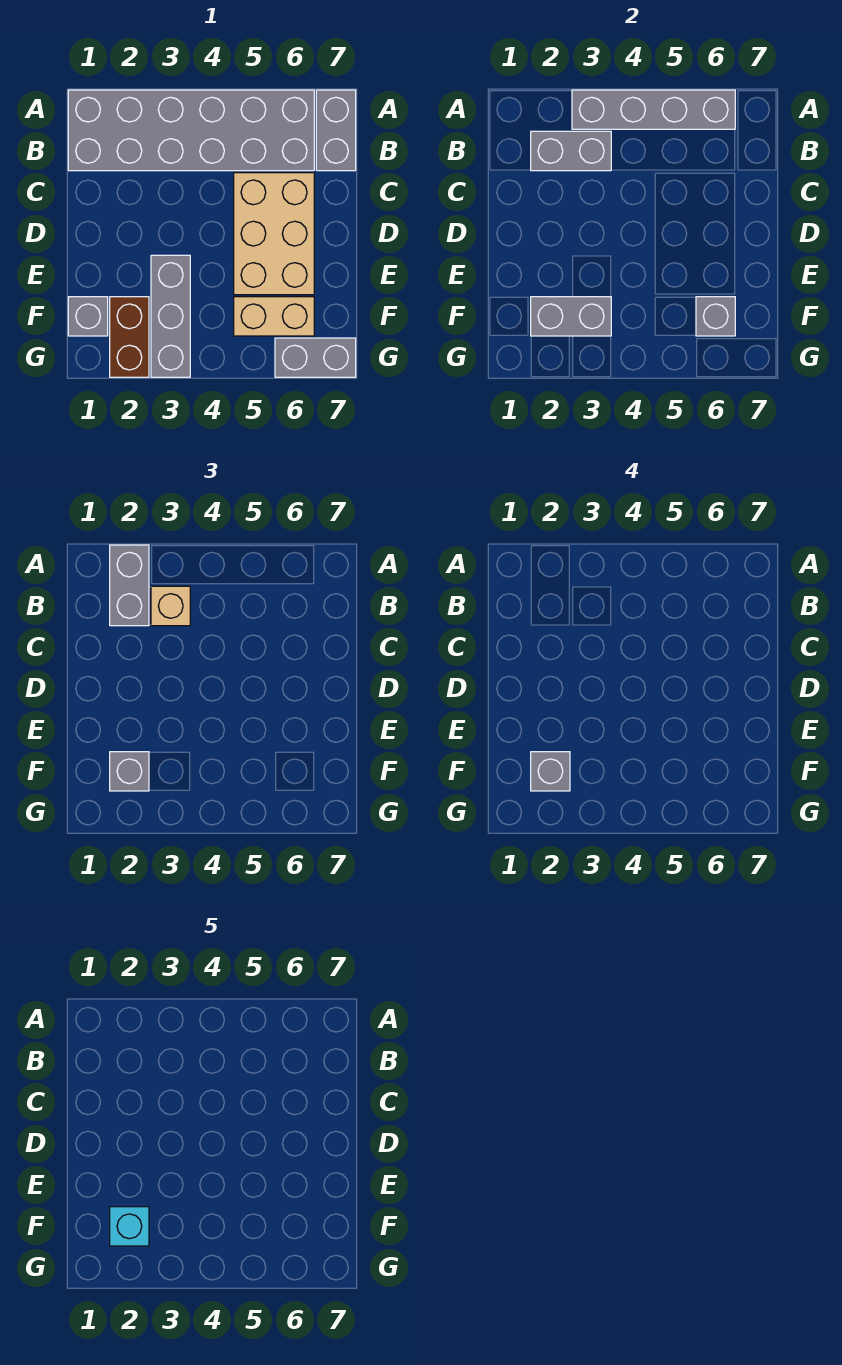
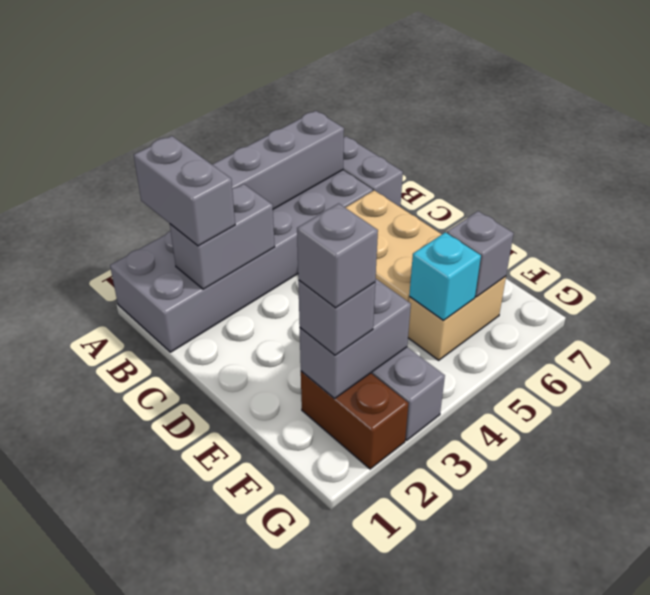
tan brick B3 level 3 -> none
grey brick F1 level 1 -> none
cyan brick F2 level 5 -> cyan brick F5 level 2
grey brick G6:G7 level 1 -> none

